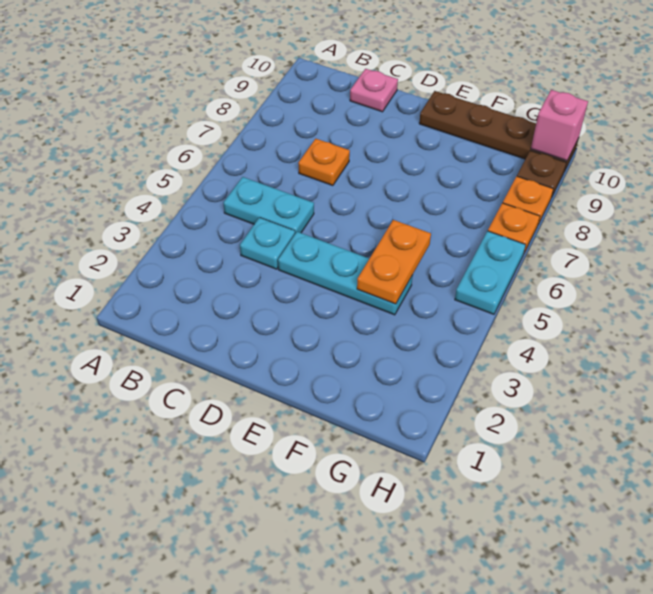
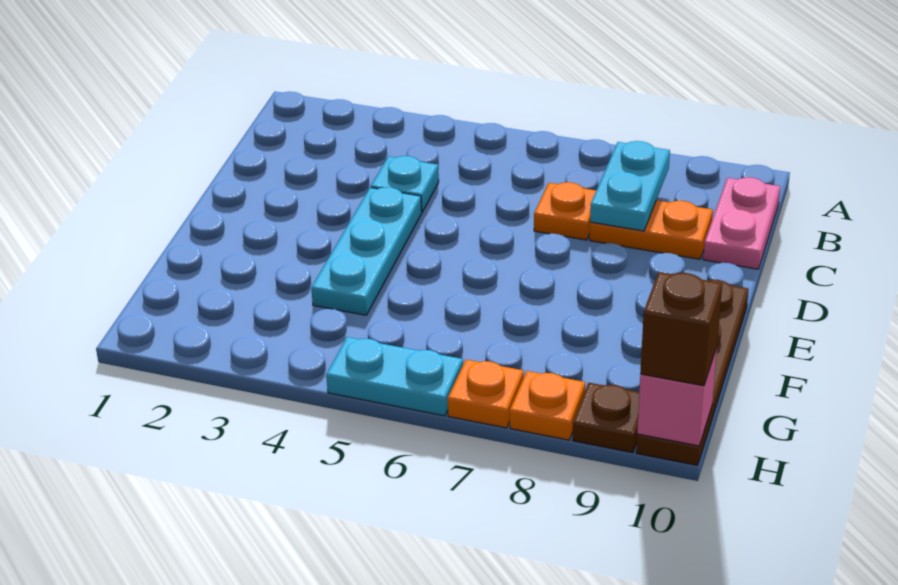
cyan plate B5:C5 level 1 -> cyan plate B8:C8 level 2
pink plate C10 level 1 -> pink plate B10:C10 level 1
orange plate F4:F5 level 2 -> orange plate C8:C9 level 1
none -> brown brick H10 level 3

